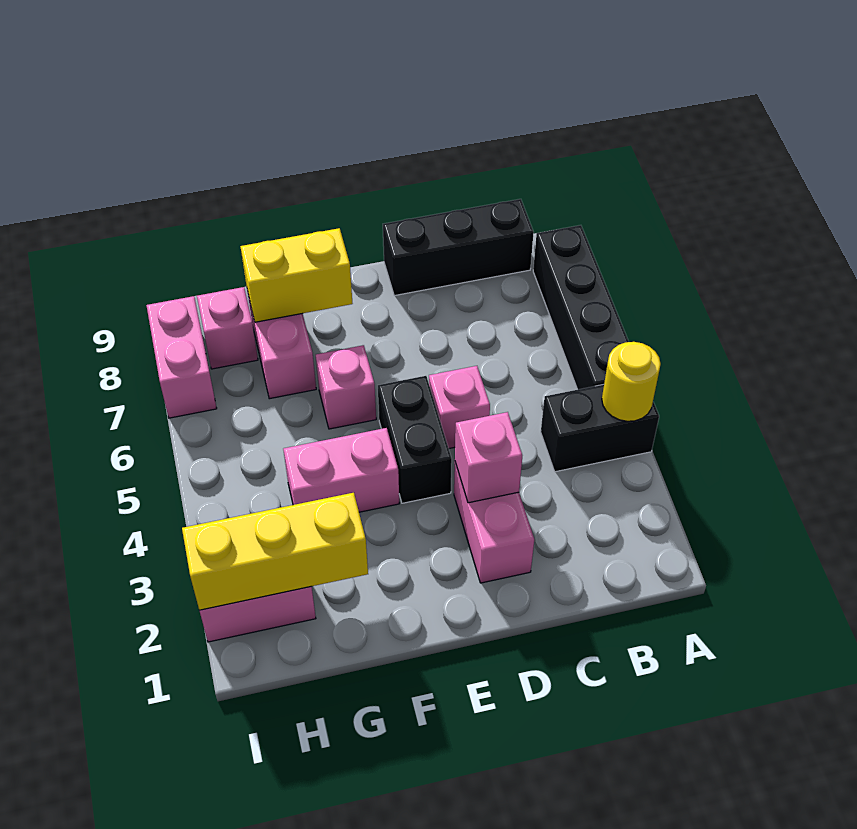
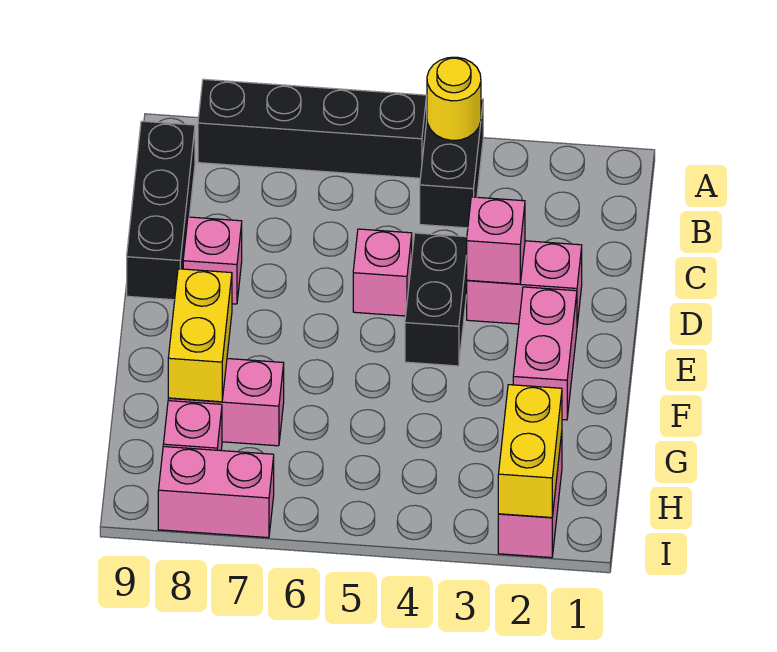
black brick E4:E5 level 1 -> black brick D4:E4 level 1
pink brick F4:G4 level 1 -> pink brick E2:F2 level 1
pink brick F6 level 1 -> pink brick D8 level 1
yellow brick G2:I2 level 2 -> yellow brick H2:I2 level 2

